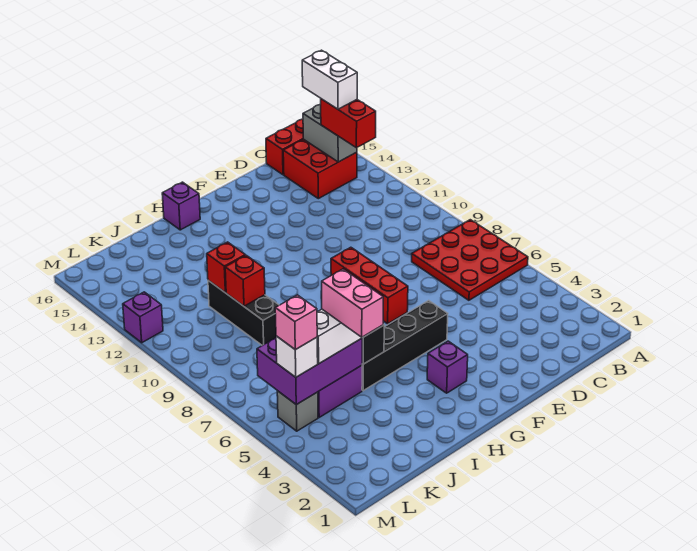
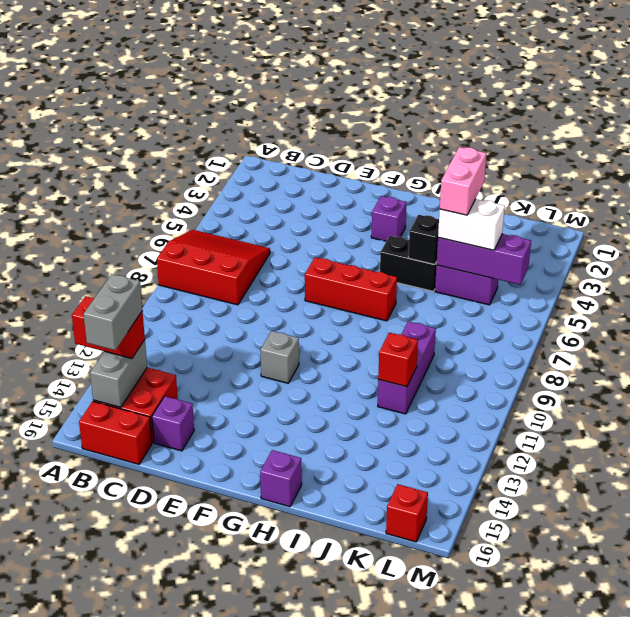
red plate A6:C8 level 1 -> red slope A6:C8 level 1 top 8
red brick B13:B14 level 3 -> red brick A14:B14 level 3
white brick B14:B15 level 4 -> grey brick B14:B15 level 4
black brick F5:I5 level 1 -> black brick H5:I5 level 1
red brick F7:F9 level 1 -> red brick F7:H7 level 1
purple brick J5:L6 level 2 -> purple brick J5:L5 level 2
black brick J9:J11 level 1 -> purple brick J9:J11 level 1
red brick J10 level 2 -> red brick L16 level 1
grey brick L5 level 1 -> grey brick F11 level 1
white brick L5 level 3 -> none
pink brick L5 level 4 -> none
purple brick M12 level 1 -> purple brick D15 level 1

